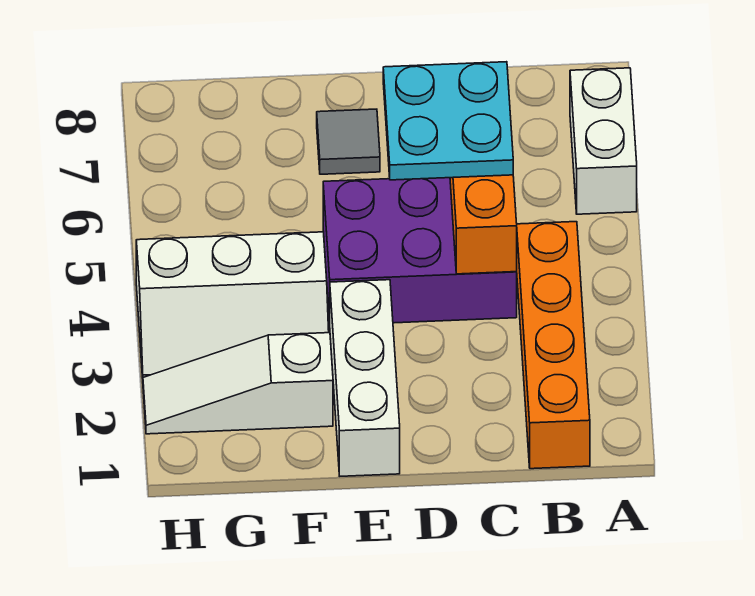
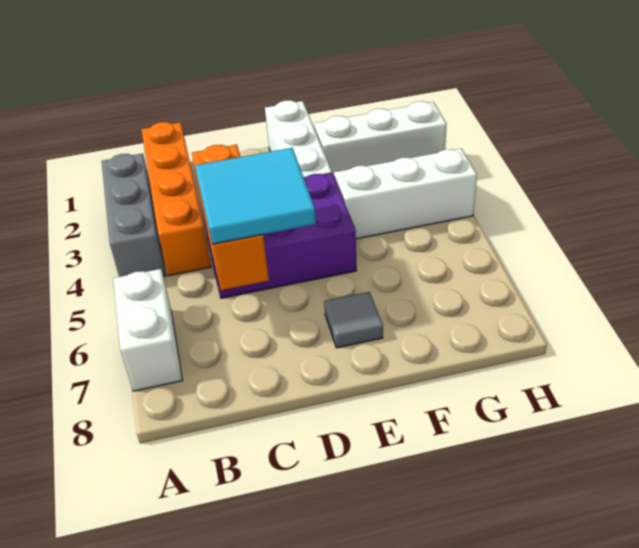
none -> grey brick A2:A4 level 1
cyan plate C5:D6 level 3 -> cyan tile C5:D6 level 3
white slope F2:H2 level 1 top F -> white brick F2:H2 level 1

